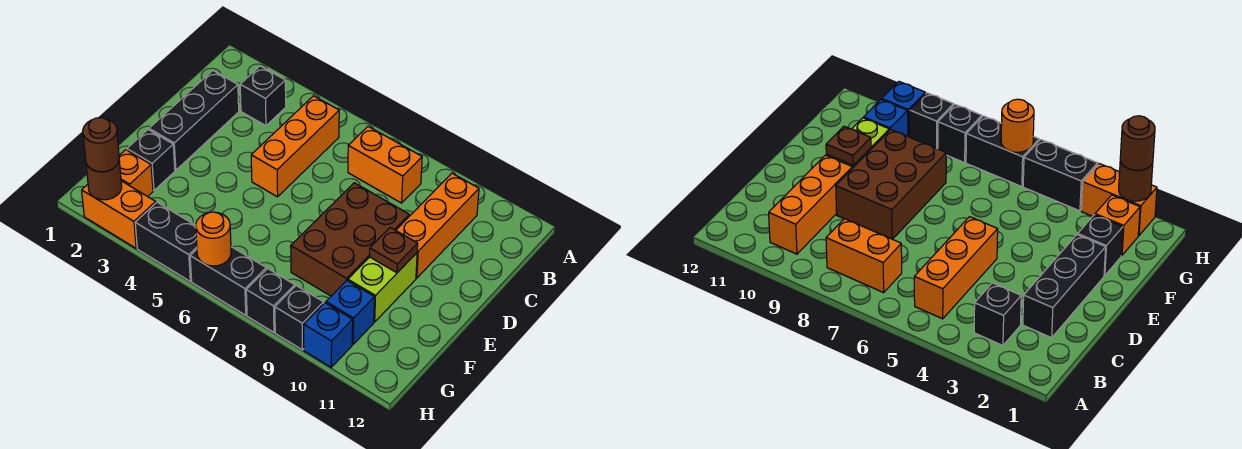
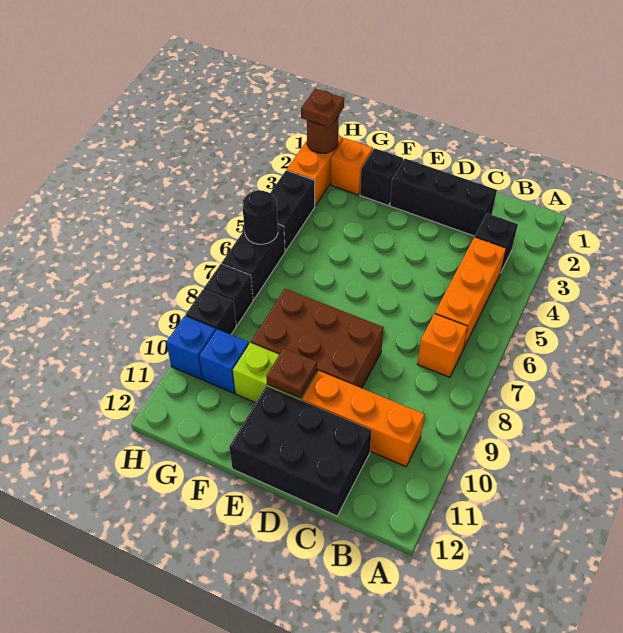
orange brick B5:D5 level 1 -> orange brick B4:B6 level 1
orange brick B7:B8 level 1 -> orange brick B7 level 1
none -> black brick C11:E12 level 1
brown round brick H2 level 3 -> brown plate H2 level 3
orange round brick H6 level 2 -> black round brick H6 level 2

